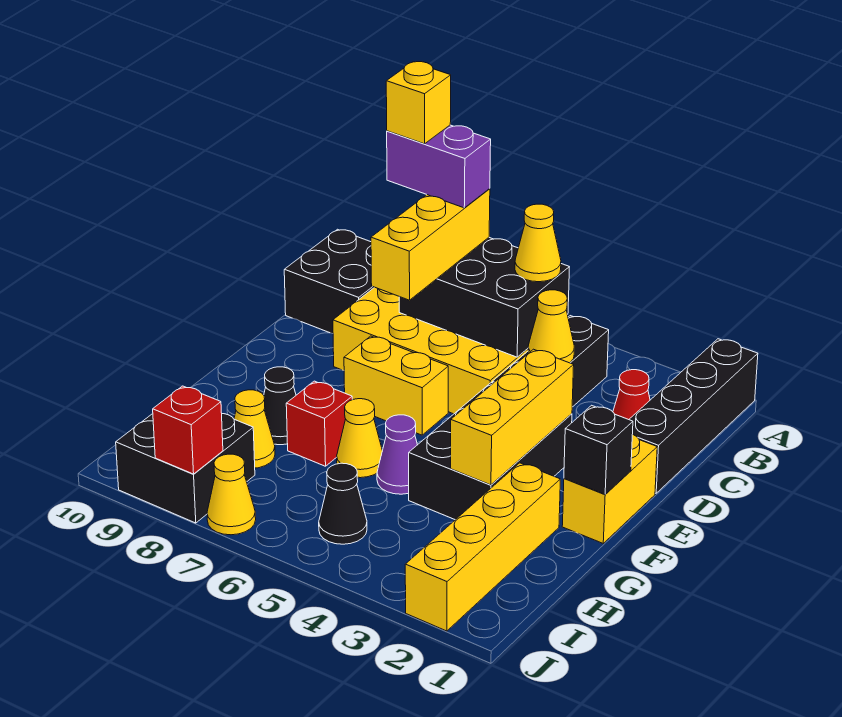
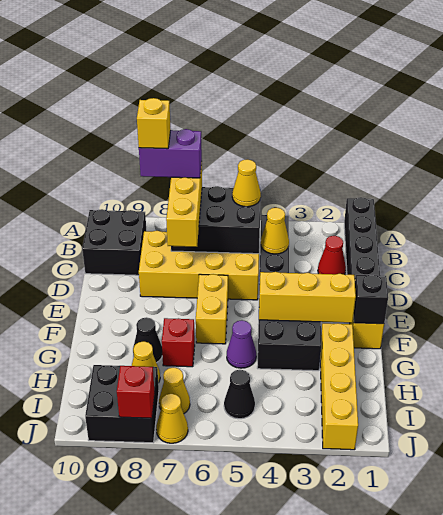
yellow brick E3:G3 level 2 -> yellow brick F2:F4 level 2
yellow brick E6:E7 level 1 -> yellow brick E6:F6 level 1
yellow cone G6 level 1 -> yellow cone I7 level 1

